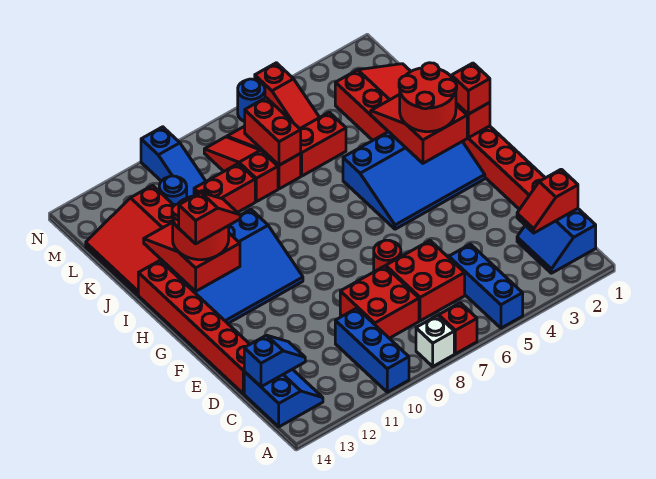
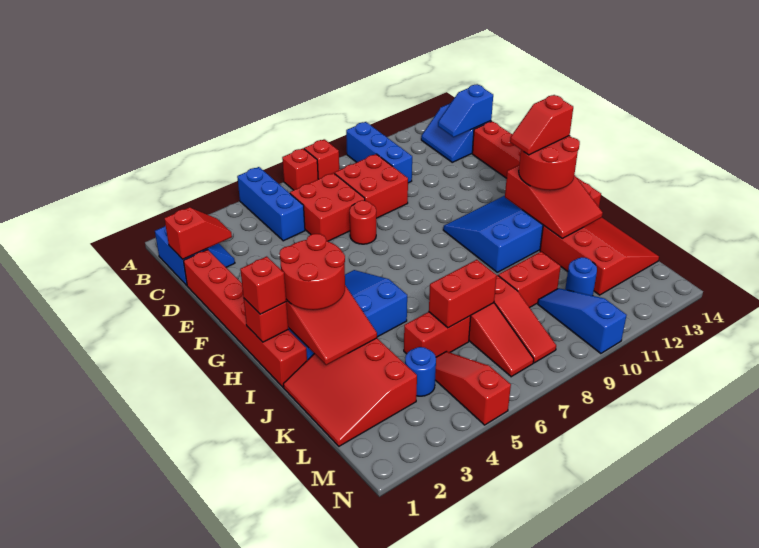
white brick A8 level 1 -> red brick A8 level 1
red brick K7:L7 level 2 -> red brick K6:K7 level 2
blue round brick N6 level 1 -> blue round brick L4 level 1

